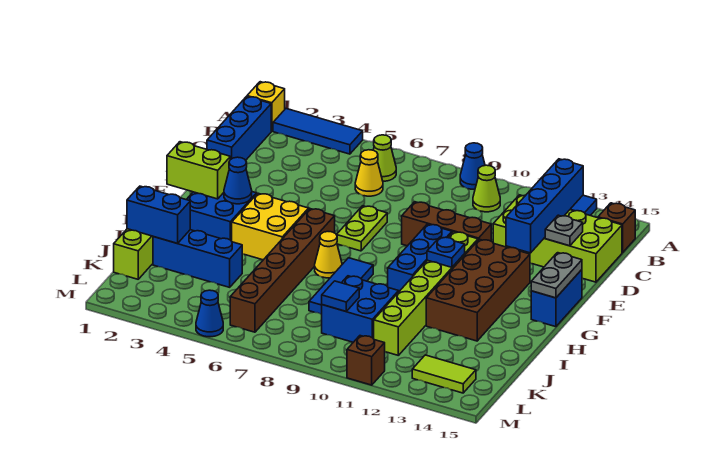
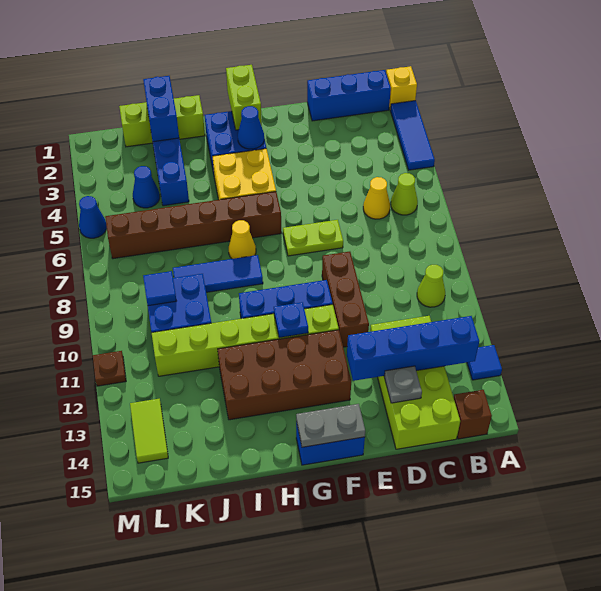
blue cone A9 level 1 -> blue cone K4 level 1
brown brick M11 level 1 -> brown plate M11 level 1

